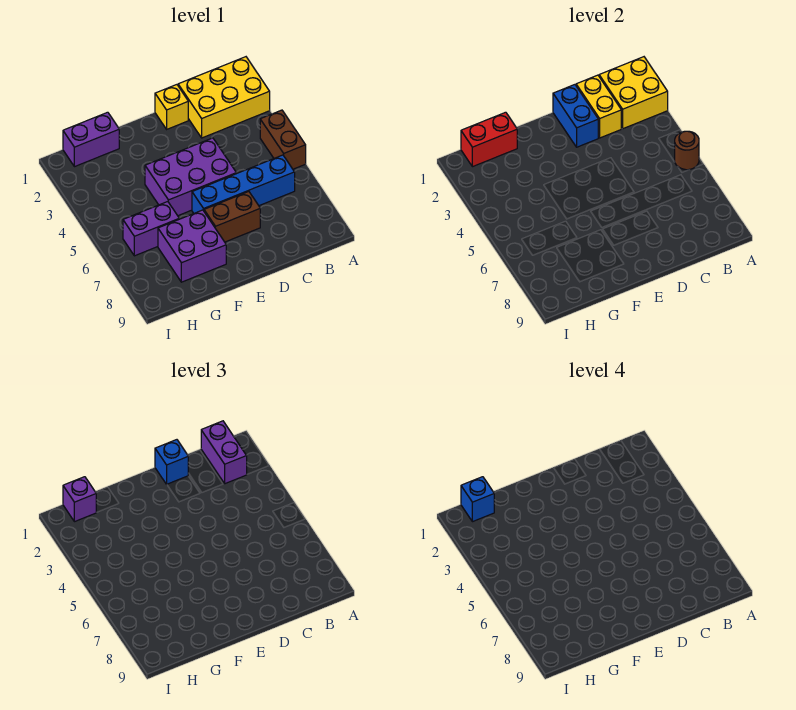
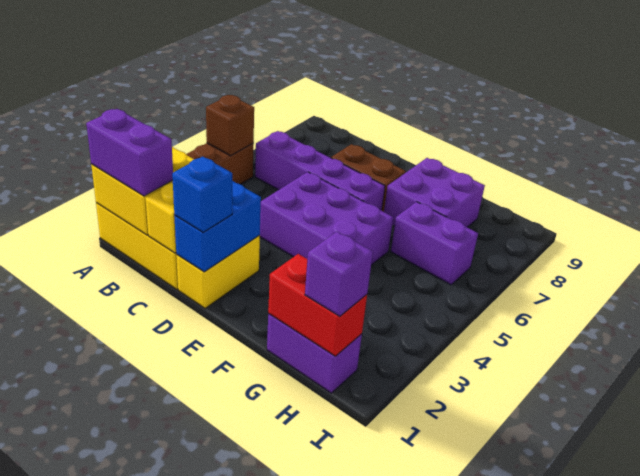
brown round brick A5 level 2 -> brown brick A5 level 2
purple brick B1:B2 level 3 -> purple brick A1:B1 level 3
blue brick B6:E6 level 1 -> purple brick B6:E6 level 1
yellow brick D1 level 1 -> yellow brick D1:D2 level 1
blue brick H1 level 4 -> none

